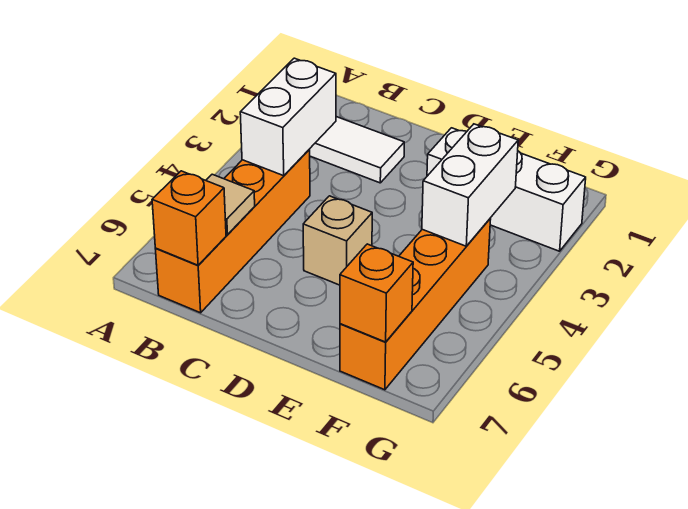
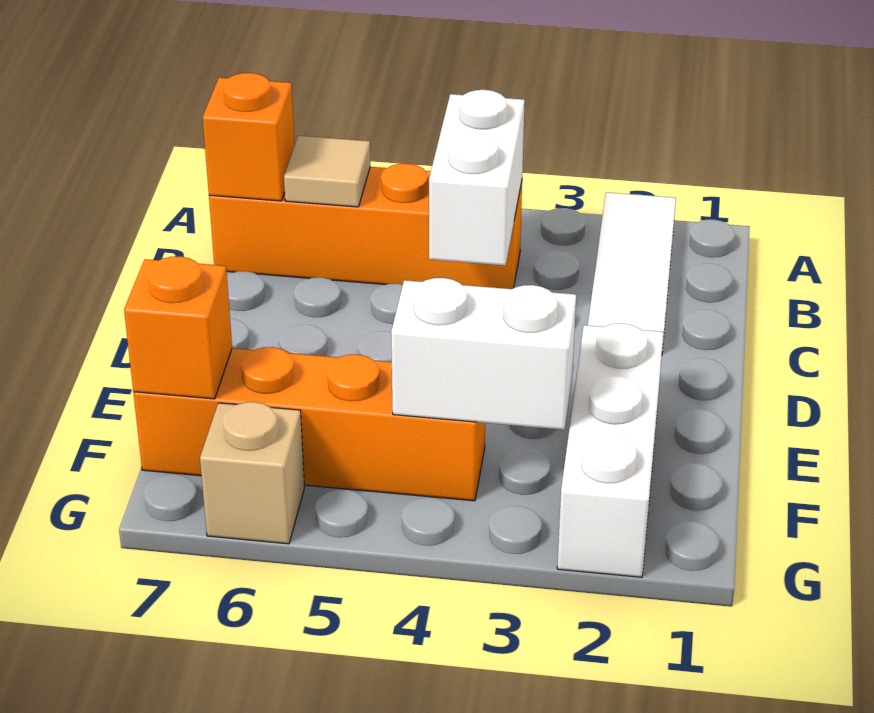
white brick B3:B4 level 2 -> white brick B4:C4 level 2
tan brick D5 level 1 -> tan brick G6 level 1

